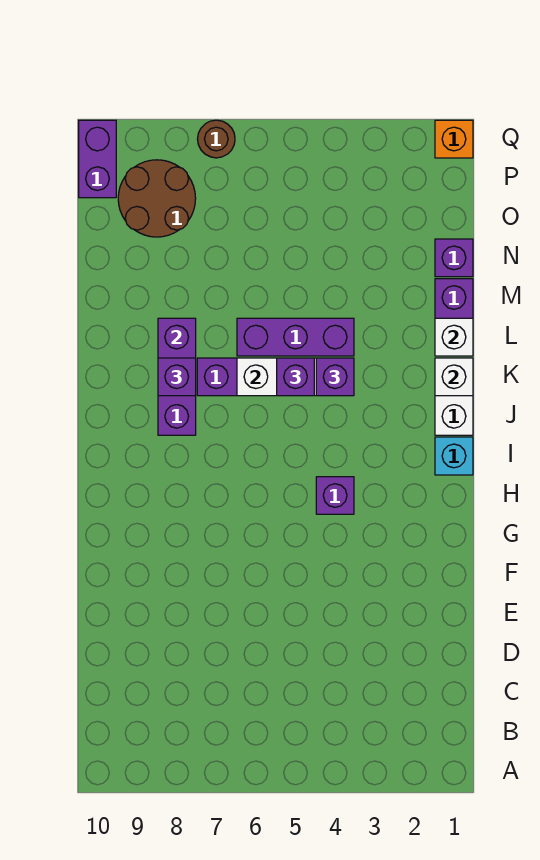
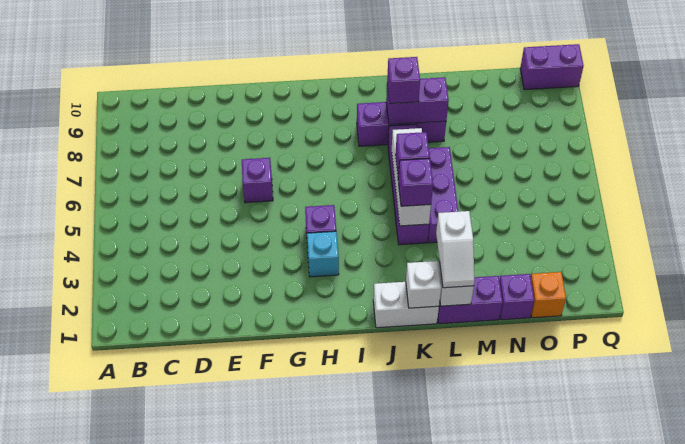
none -> purple brick F6 level 1
cyan brick I1 level 1 -> cyan brick H3 level 1
none -> white slope L1:L2 level 3 top 2
brown round brick O8:P9 level 1 -> none
orange brick Q1 level 1 -> orange brick O1 level 1
brown round brick Q7 level 1 -> none

